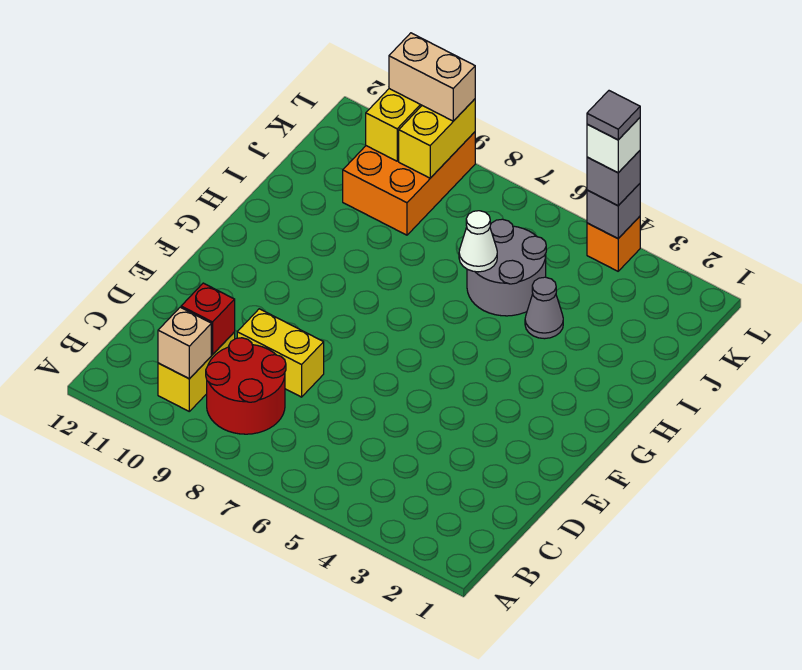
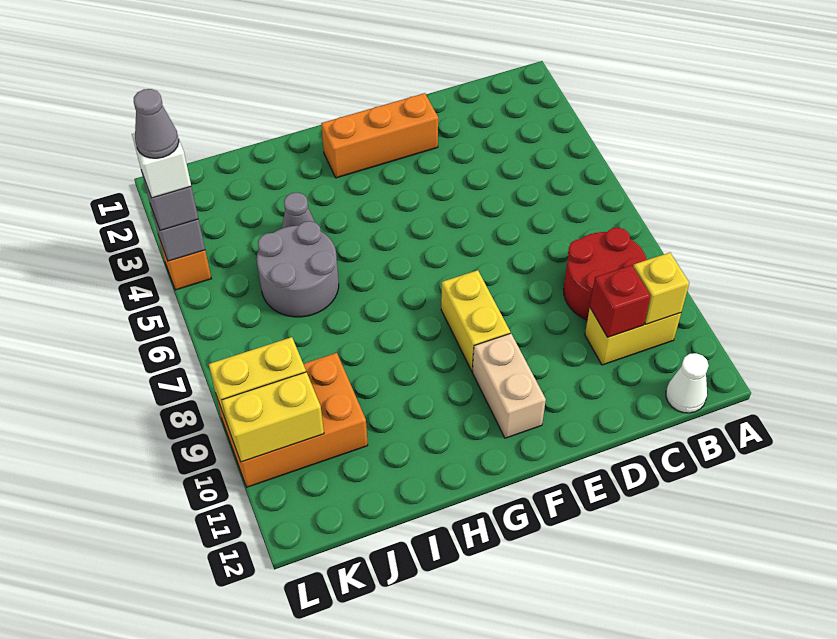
tan brick B10 level 2 -> yellow brick B10 level 2
yellow brick D8:D9 level 1 -> yellow brick F8:F9 level 1
none -> orange brick E2:G2 level 1
white cone I6 level 2 -> white cone B12 level 1
grey tile L4 level 5 -> grey cone L4 level 5
tan brick L9:L10 level 3 -> tan brick F10:F11 level 1

